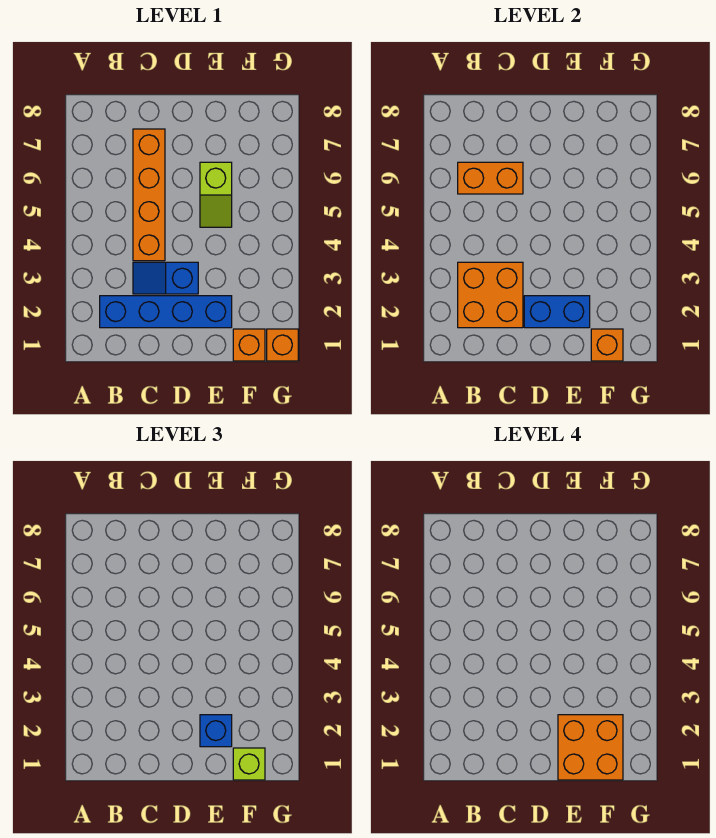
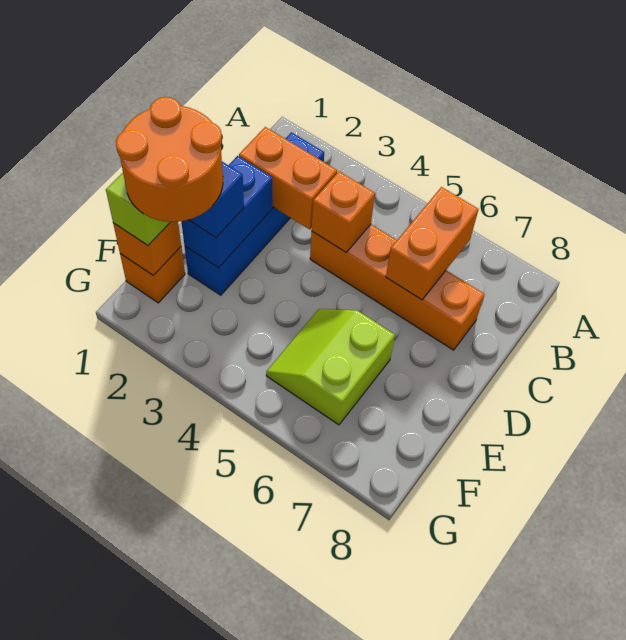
orange brick B2:C3 level 2 -> orange brick C2:C3 level 2
blue slope C3:D3 level 1 top D -> none
orange brick E1:F2 level 4 -> orange round brick E1:F2 level 4
lime slope E5:E6 level 1 top 6 -> lime slope E5:F6 level 1 top 6
orange brick G1 level 1 -> orange brick C4 level 2

